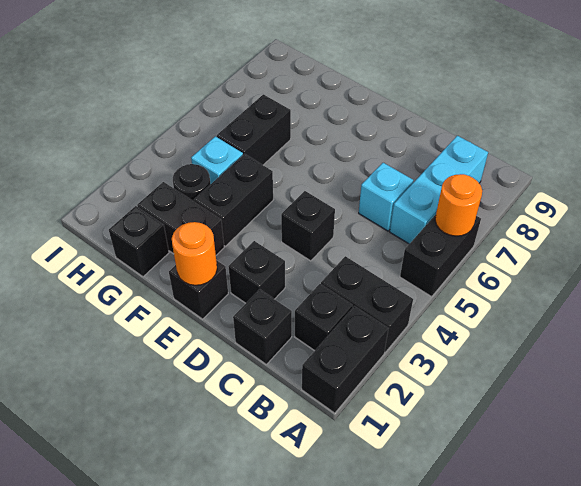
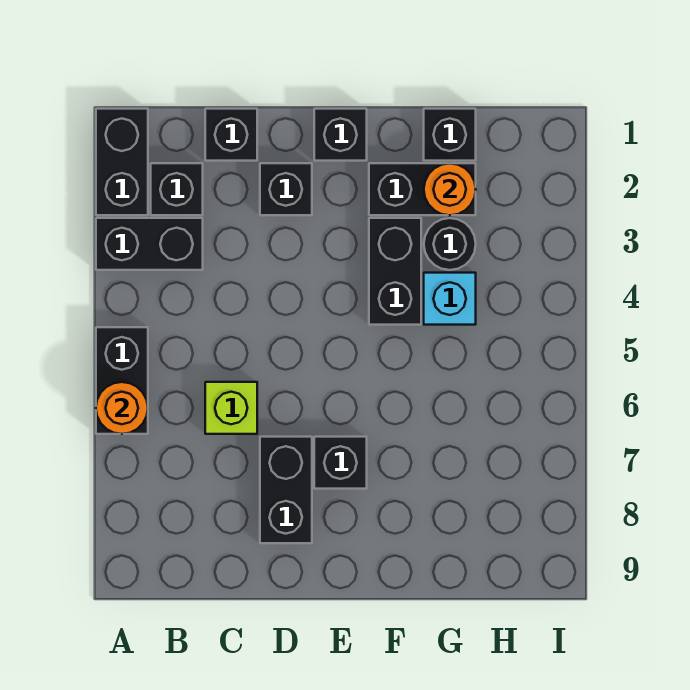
cyan brick B6:B8 level 1 -> none
cyan brick C6 level 1 -> lime brick C6 level 1
black brick D4 level 1 -> black brick E7 level 1
orange round brick E1 level 2 -> orange round brick G2 level 2
black brick G5:G6 level 1 -> black brick D7:D8 level 1

